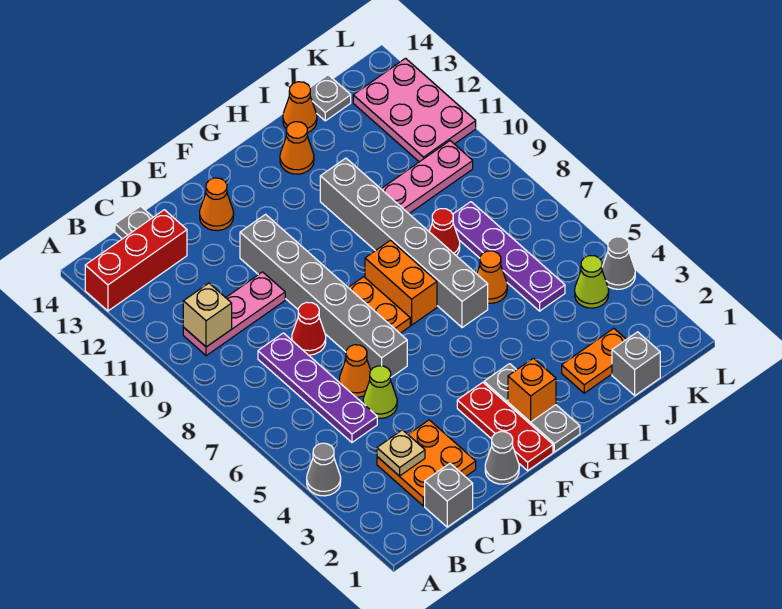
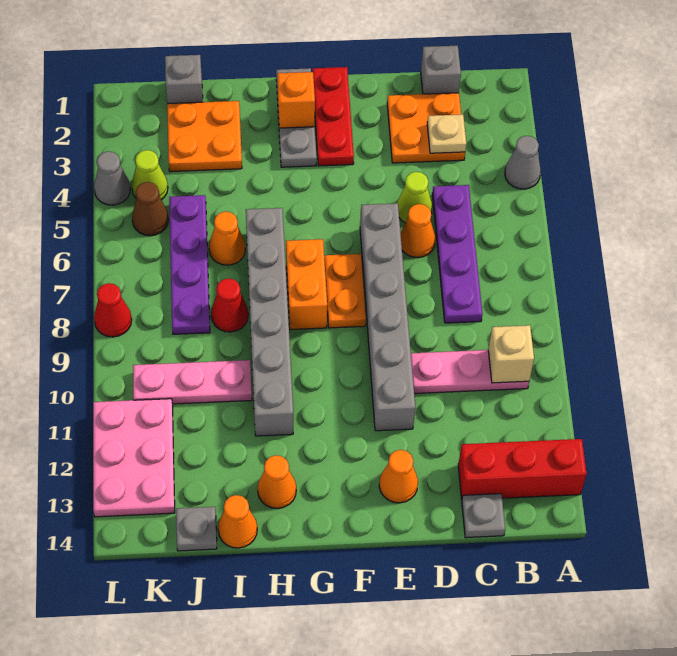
red cone D8 level 1 -> red cone L8 level 1
grey cone E1 level 1 -> none
orange plate I2:J2 level 1 -> orange plate I2:J3 level 1
none -> brown cone K5 level 1

